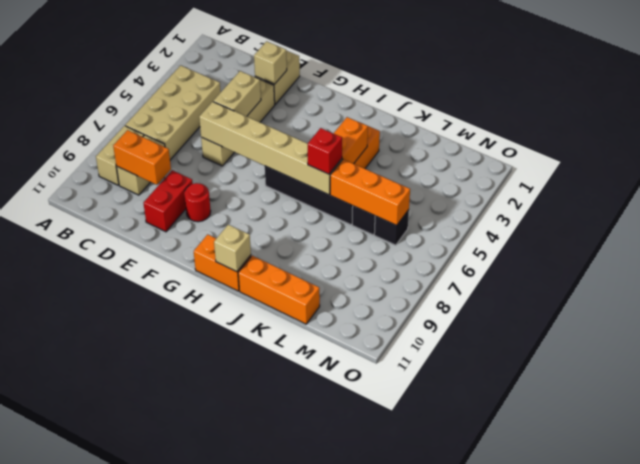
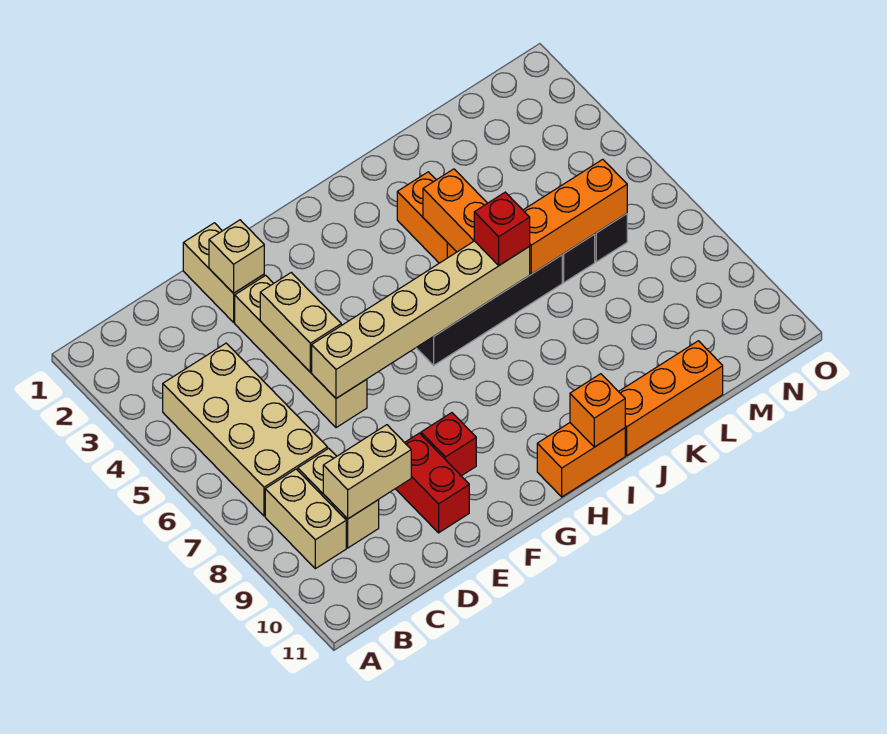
orange brick C9:D9 level 2 -> tan brick C9:D9 level 2
red round brick F9 level 1 -> red brick F9 level 1
tan brick I11 level 2 -> orange brick I11 level 2

